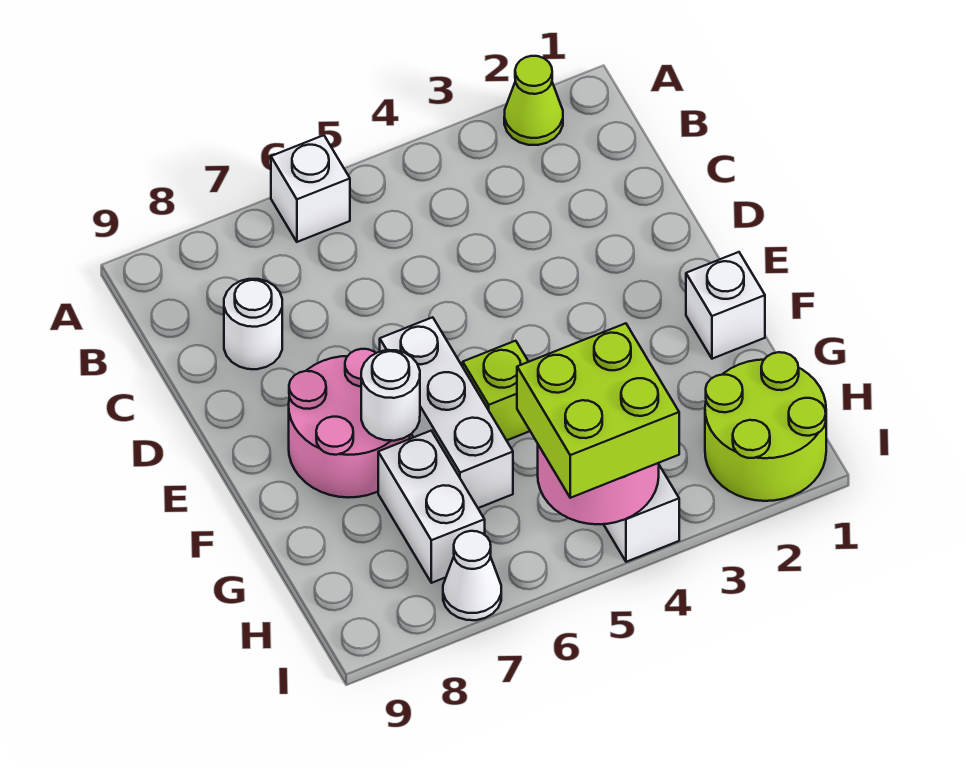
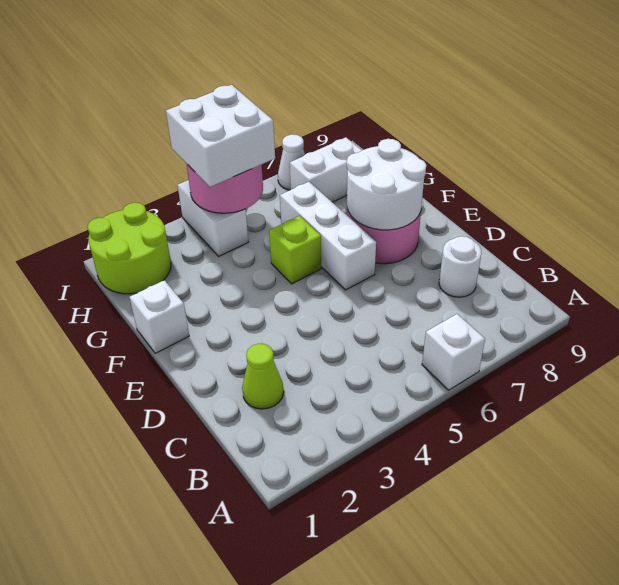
lime cone A2 level 1 -> lime cone C2 level 1
white round brick F7 level 2 -> white round brick E7:F8 level 2
white brick G7:H7 level 1 -> white brick H7:H8 level 1
lime brick H4:I5 level 3 -> white brick H4:I5 level 3

